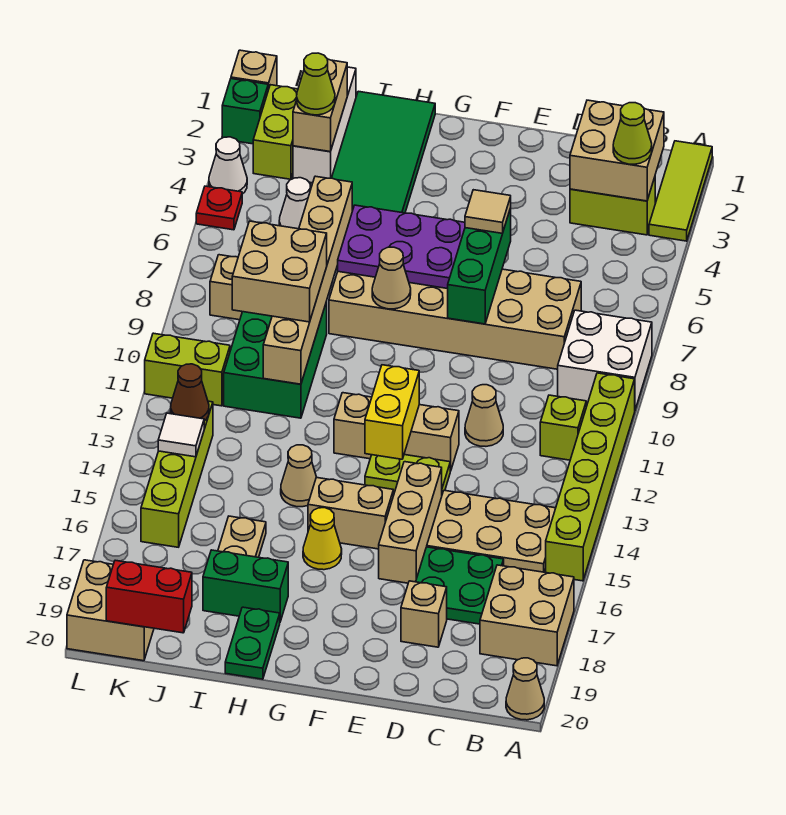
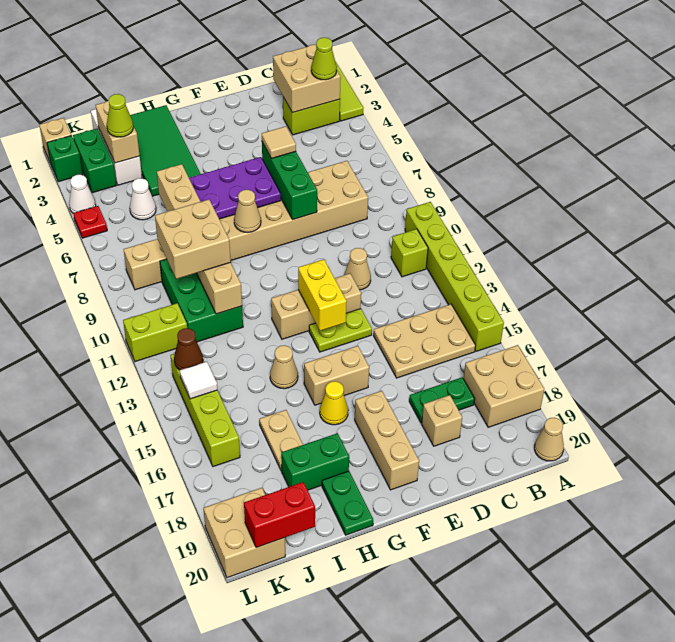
white brick A8:B9 level 1 -> none
green plate C16:D17 level 1 -> green plate C17:D17 level 1
tan brick E14:E16 level 1 -> tan brick F17:F19 level 1
lime brick K2:K3 level 1 -> green brick K2:K3 level 1

